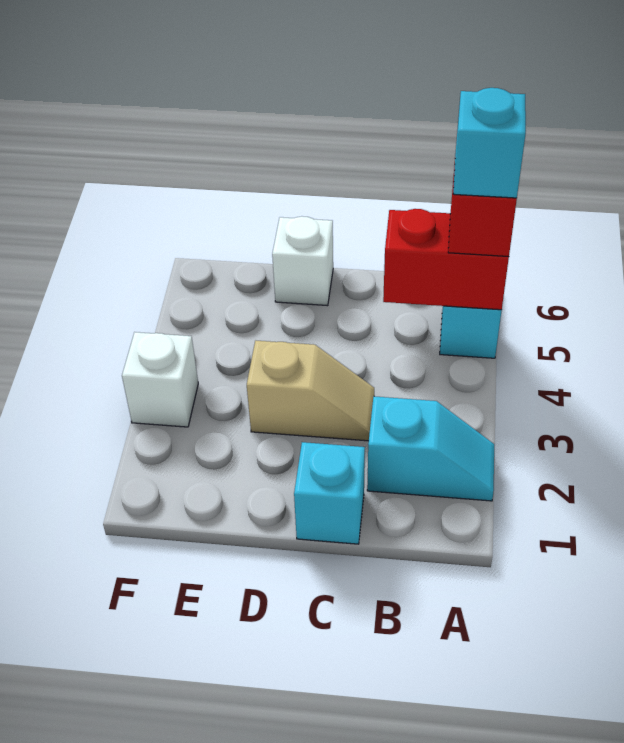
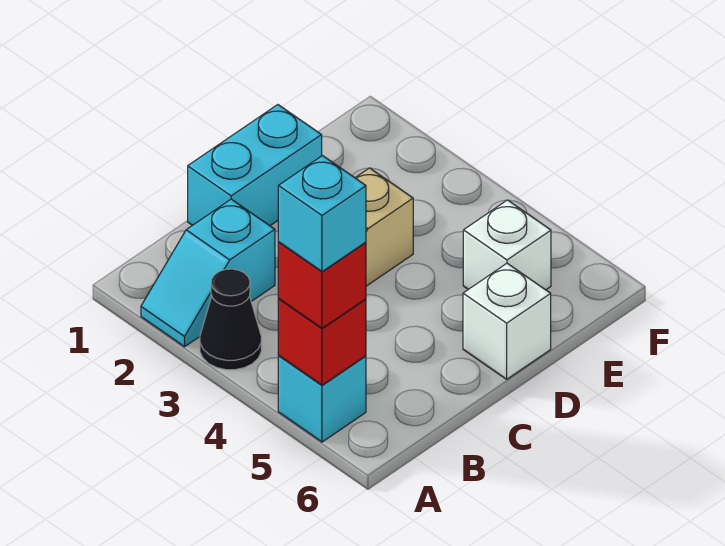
none -> black cone A3 level 1
red brick A5:B5 level 2 -> red brick A5 level 2
cyan brick C1 level 1 -> cyan brick C1:D1 level 1
white brick F3 level 1 -> white brick E5 level 1

